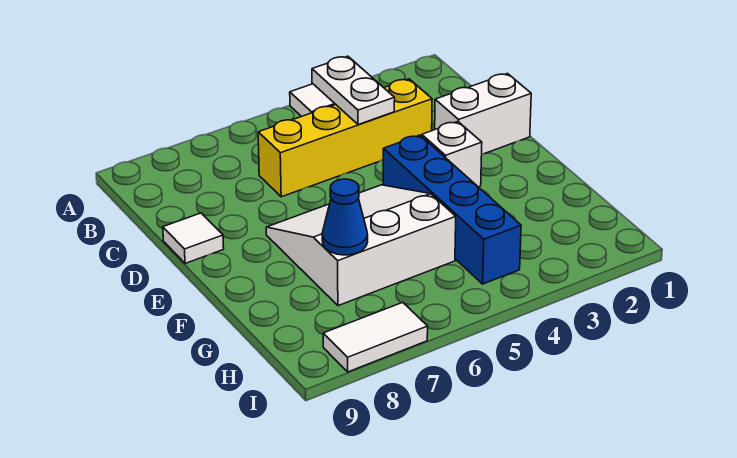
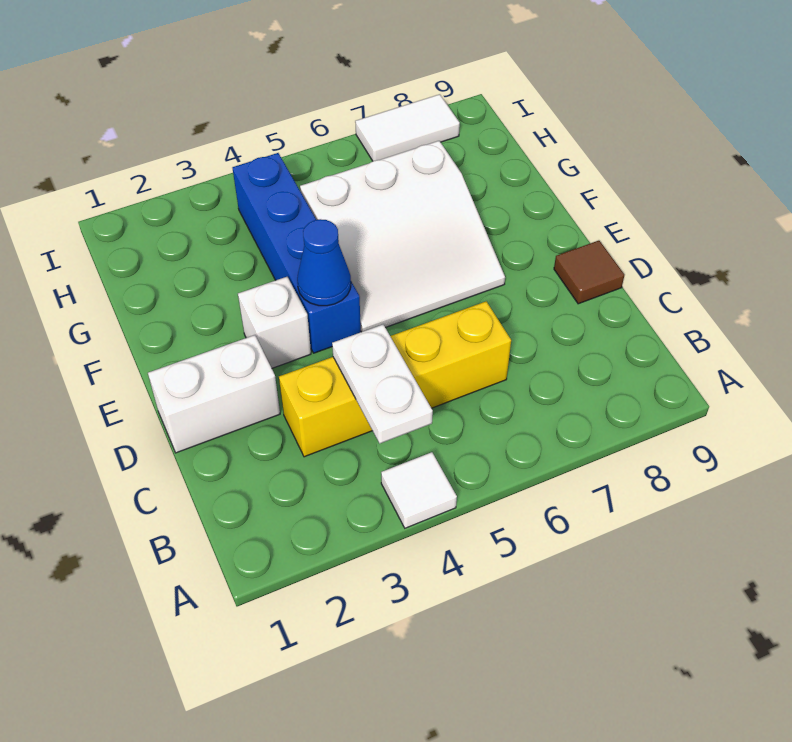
white tile D9 level 1 -> brown tile D9 level 1
blue cone G7 level 2 -> blue cone E4 level 2

